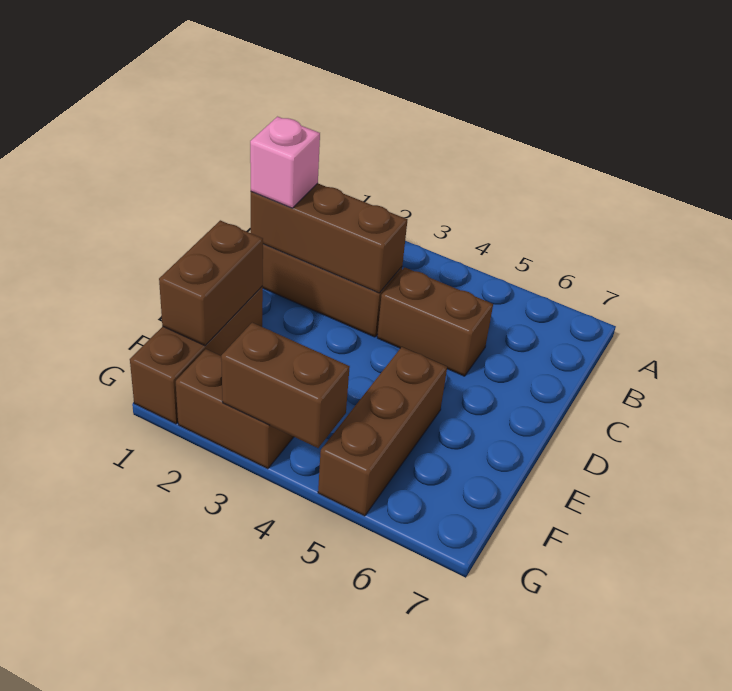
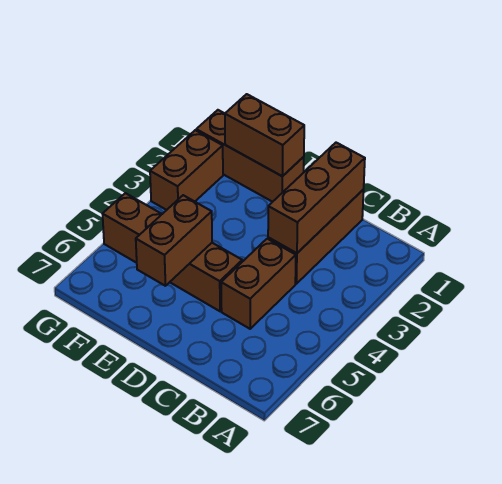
pink brick C1 level 3 -> none
brown brick E5:G5 level 1 -> brown brick D5:G5 level 1
brown brick G3:G4 level 2 -> brown brick E5:E6 level 2

